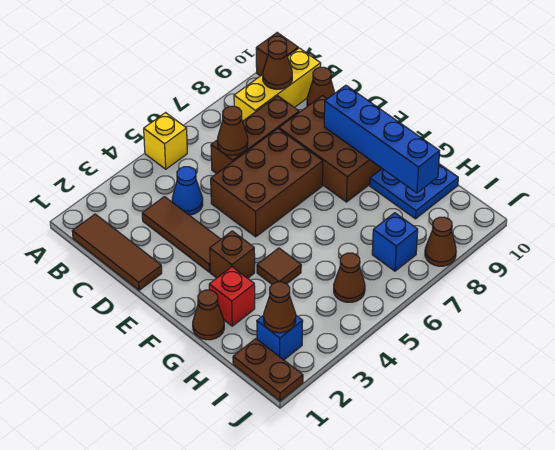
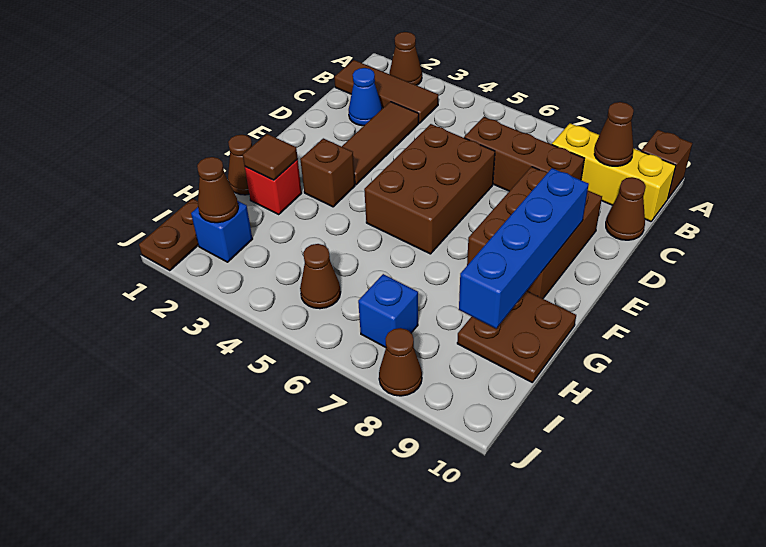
yellow brick A5 level 1 -> none
brown tile B1:D1 level 1 -> brown tile B1:B3 level 1
blue cone C4 level 1 -> blue cone C2 level 1
brown cone C6 level 2 -> brown cone A2 level 1
brown brick D5:E7 level 1 -> brown brick D5:F6 level 1
brown tile G4 level 1 -> brown tile G2 level 2
blue plate G9:H10 level 1 -> brown plate G9:H10 level 1

